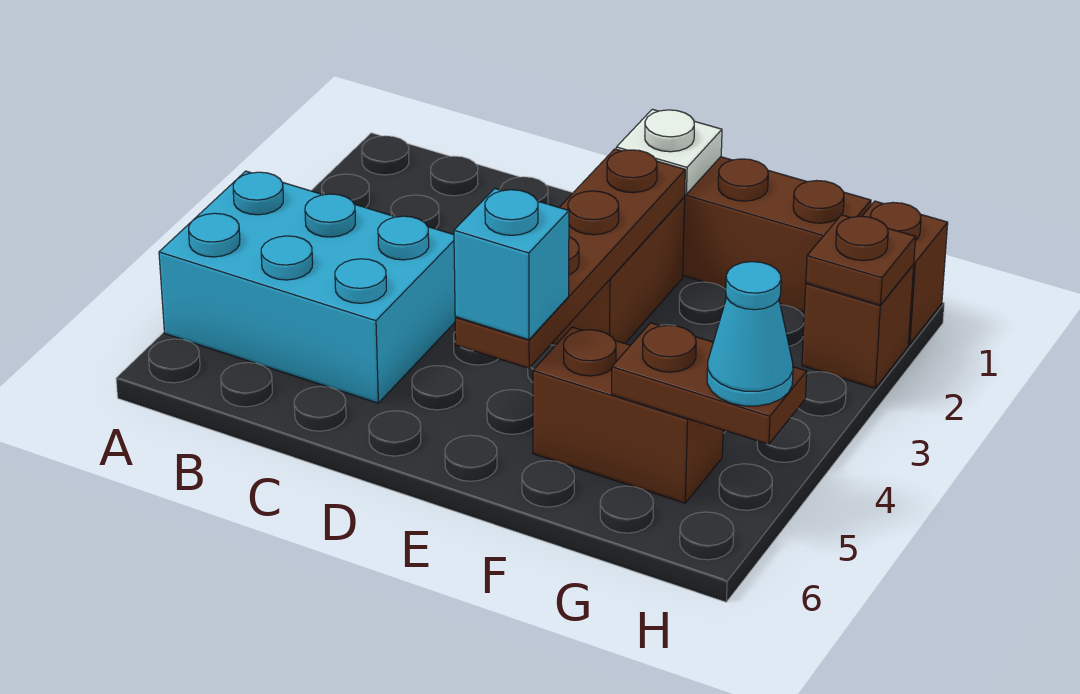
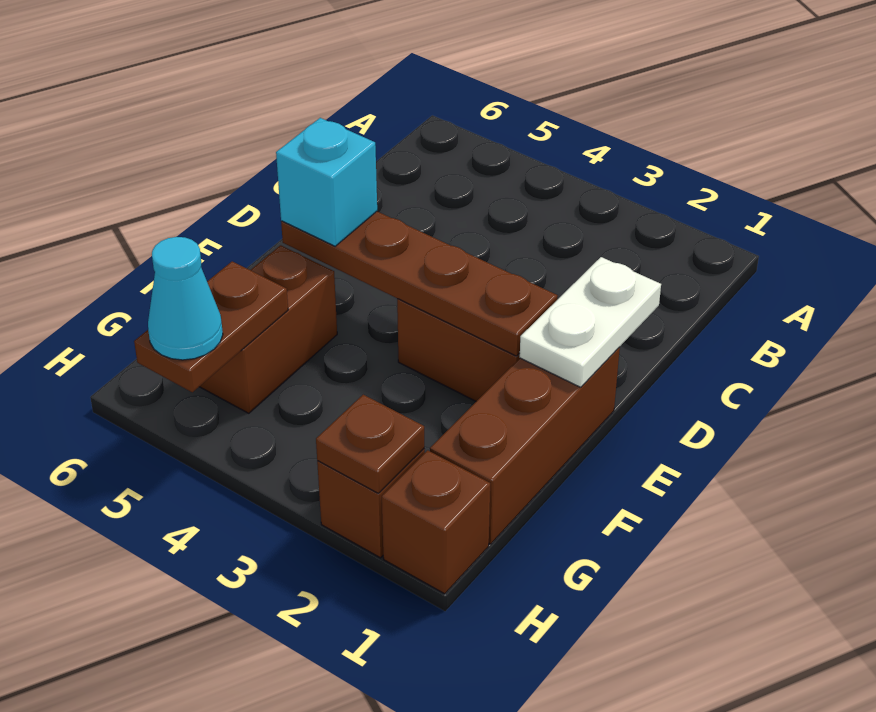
cyan brick A4:C5 level 1 -> none
white plate E1 level 2 -> white plate D1:E1 level 2

